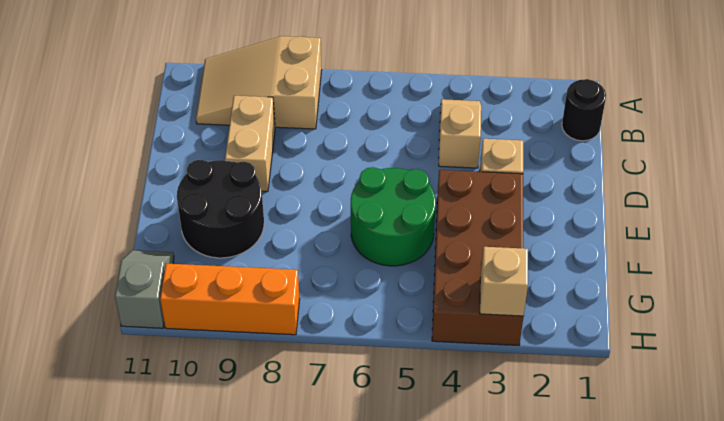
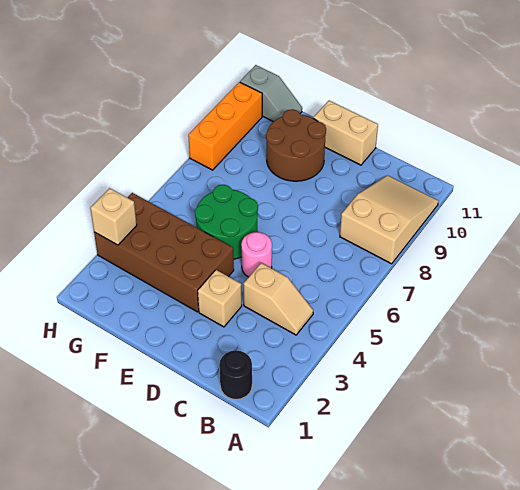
tan brick C9:D9 level 1 -> tan brick D11:E11 level 1
none -> pink round brick D5 level 1
black round brick E9:F10 level 1 -> brown round brick E9:F10 level 1

